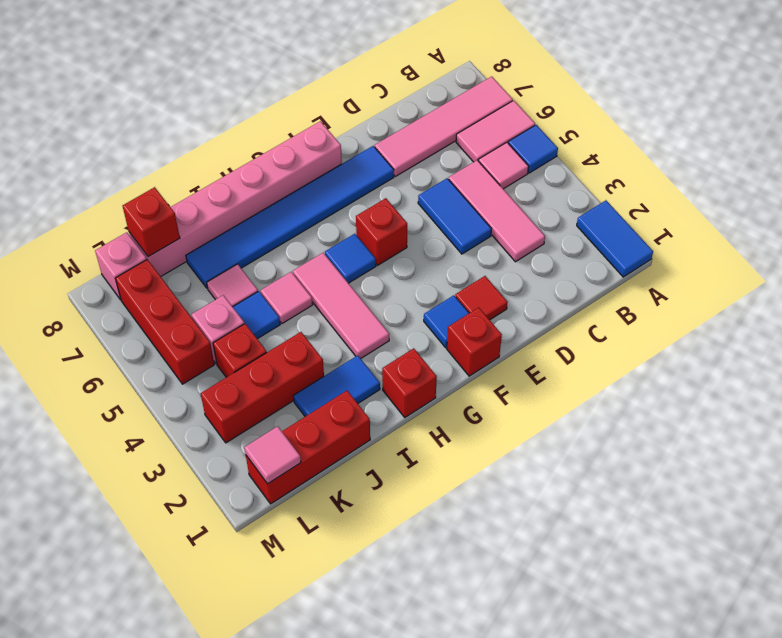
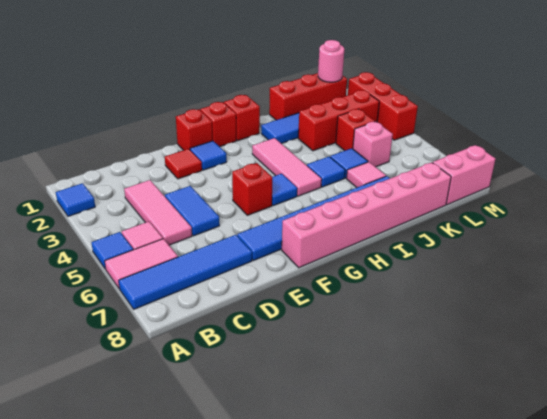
blue tile A1:A2 level 1 -> blue tile A2 level 1
pink tile A7:D7 level 1 -> blue tile A7:D7 level 1
pink tile I5 level 1 -> blue tile I5 level 1
red brick K8 level 2 -> red brick G1 level 1
pink tile L1 level 2 -> pink round brick L1 level 2
red brick L5:L7 level 1 -> red brick M2:M4 level 1
pink brick L8 level 1 -> pink brick L8:M8 level 1

